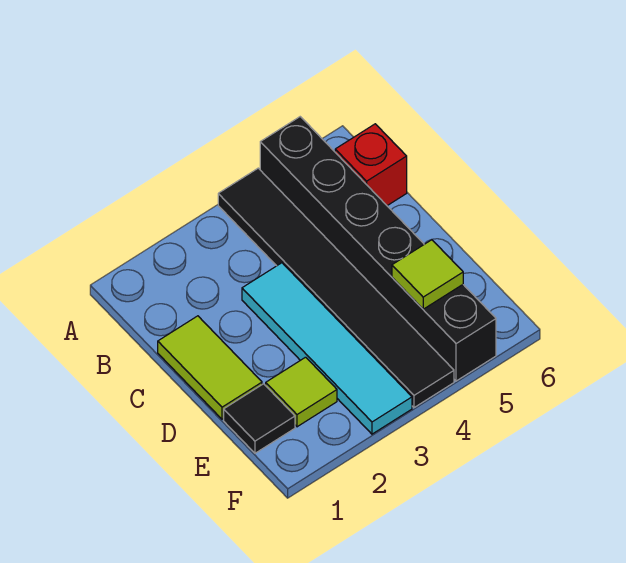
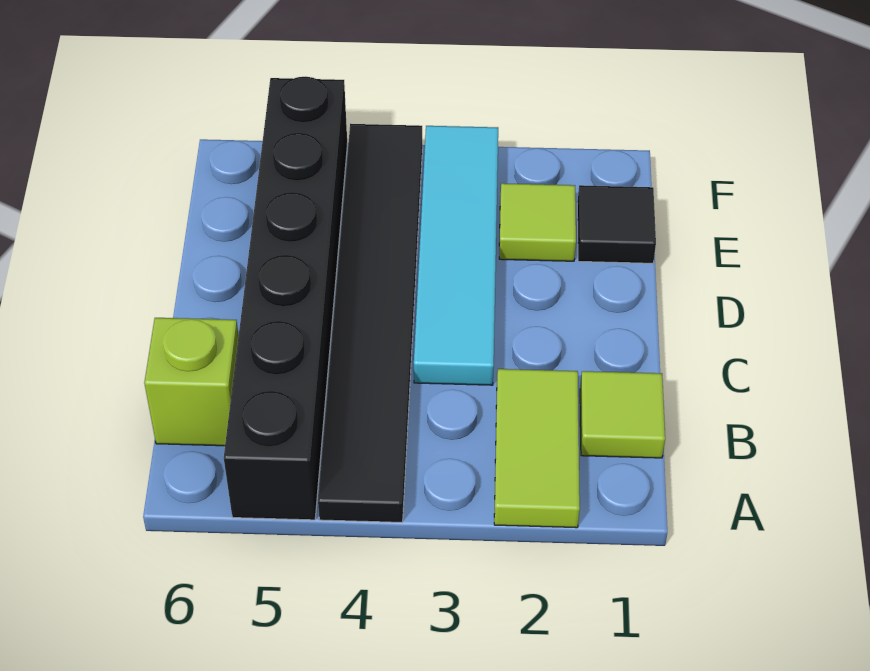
red brick B6 level 1 -> lime brick B6 level 1
lime tile C1:D1 level 1 -> lime tile A2:B2 level 1
lime tile E5 level 2 -> lime tile B1 level 1

